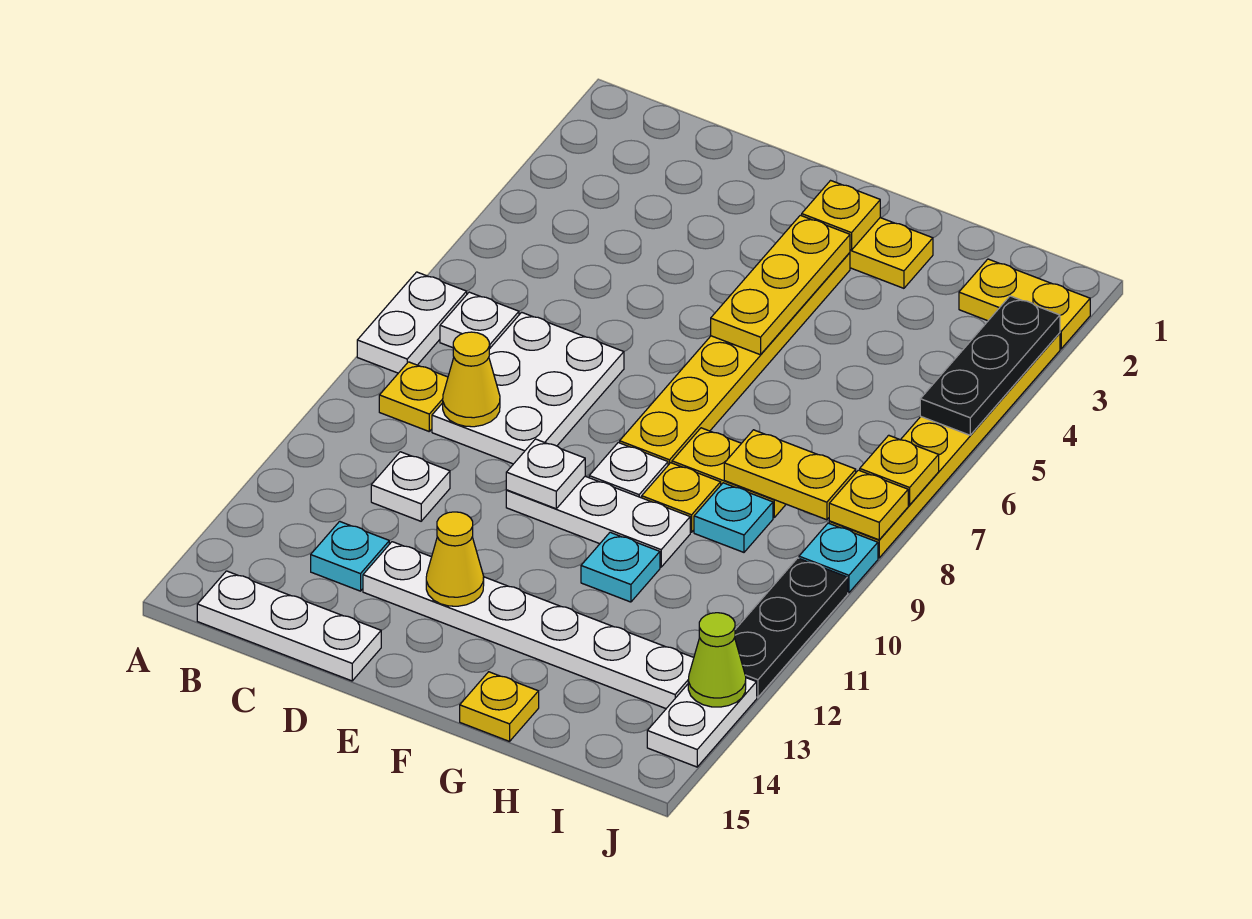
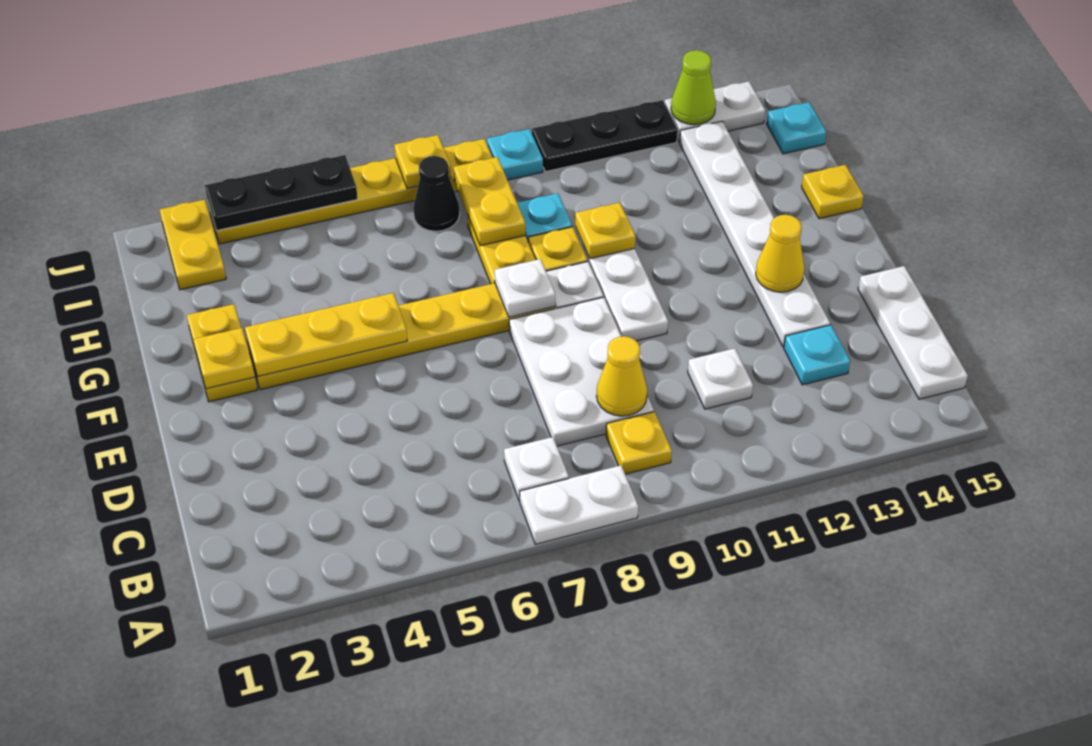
white plate C7:D9 level 1 -> white plate C8:E9 level 1
white plate E10 level 2 -> white plate F8 level 2
cyan plate G11 level 1 -> cyan plate I15 level 1
none -> black cone I7 level 1
yellow plate J8 level 2 -> yellow plate G10 level 2

